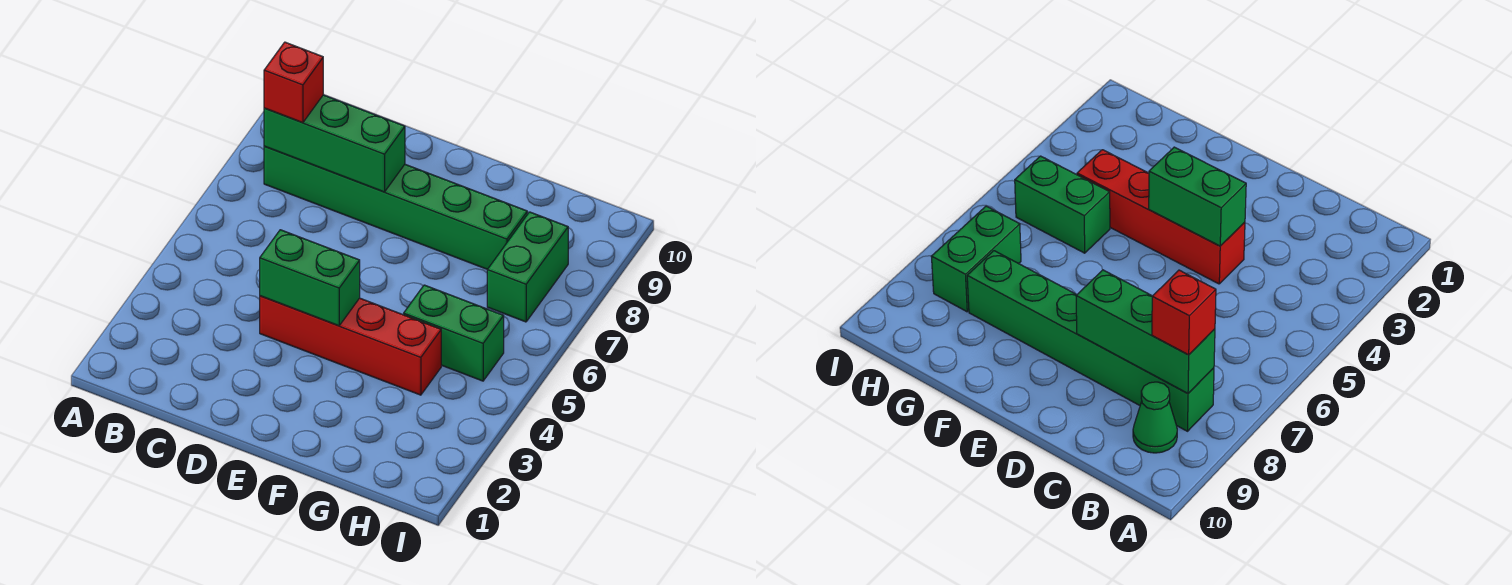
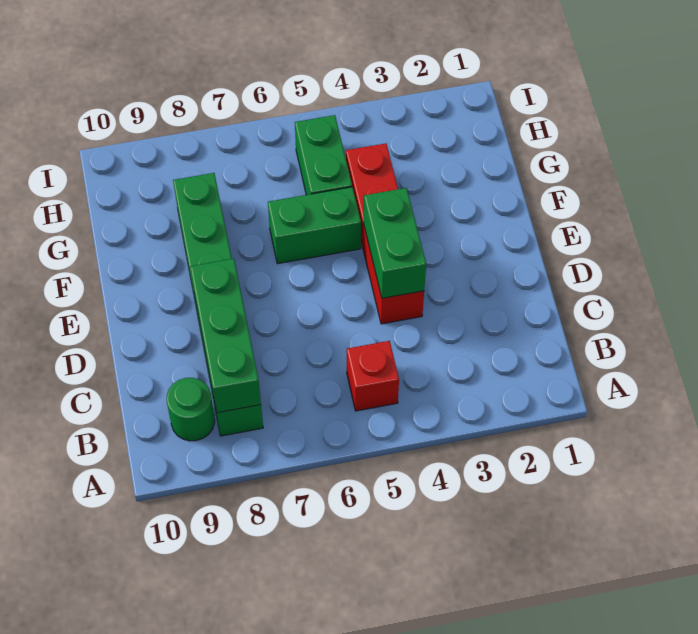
red brick B8 level 3 -> red brick B5 level 1
green cone B9 level 1 -> green round brick B9 level 1
green brick H7:H8 level 1 -> green brick F5:F6 level 1

